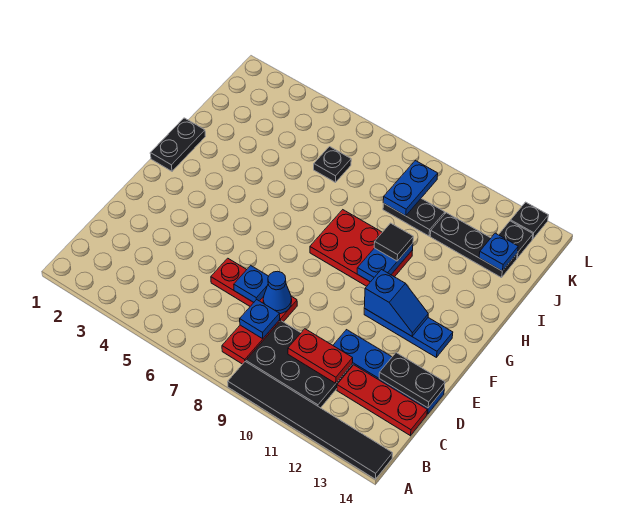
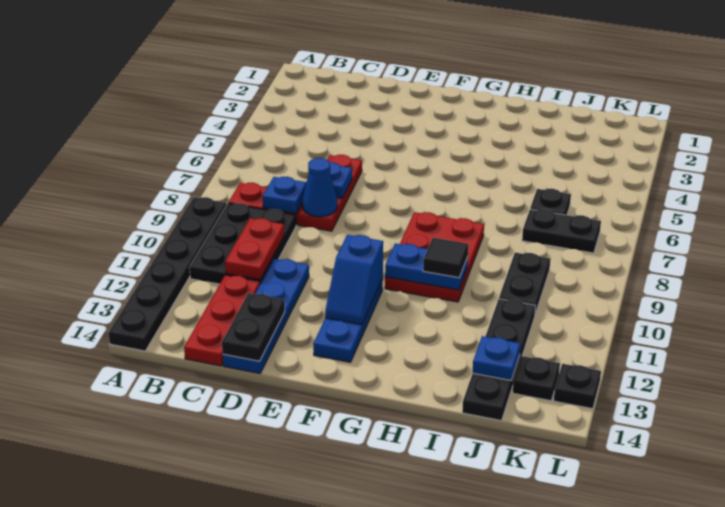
black tile A9:A14 level 1 -> black plate A9:A14 level 1
black plate G1:H1 level 1 -> black plate J7:K7 level 1
blue plate J9:K9 level 2 -> none
black plate J11:J13 level 1 -> black plate J11:J14 level 1

